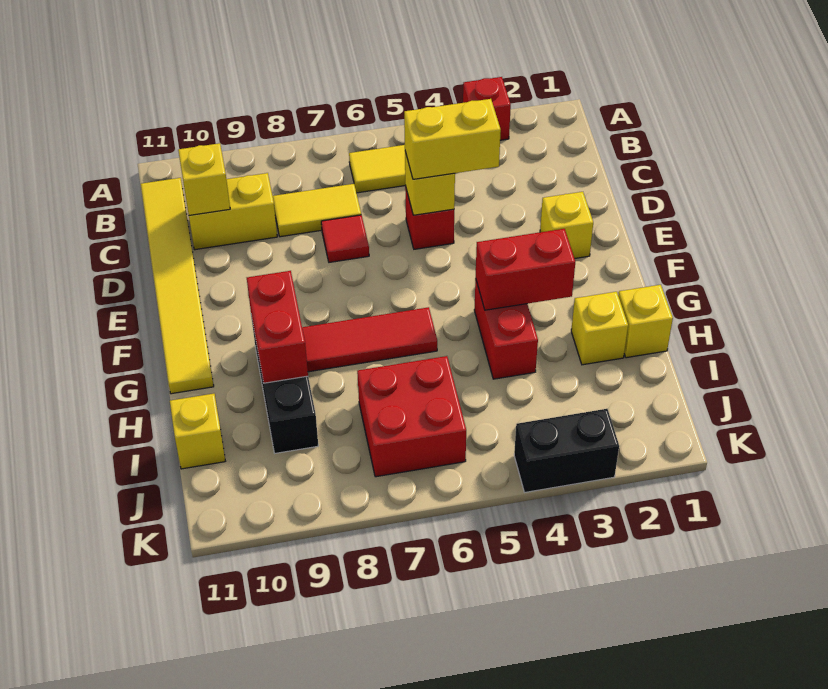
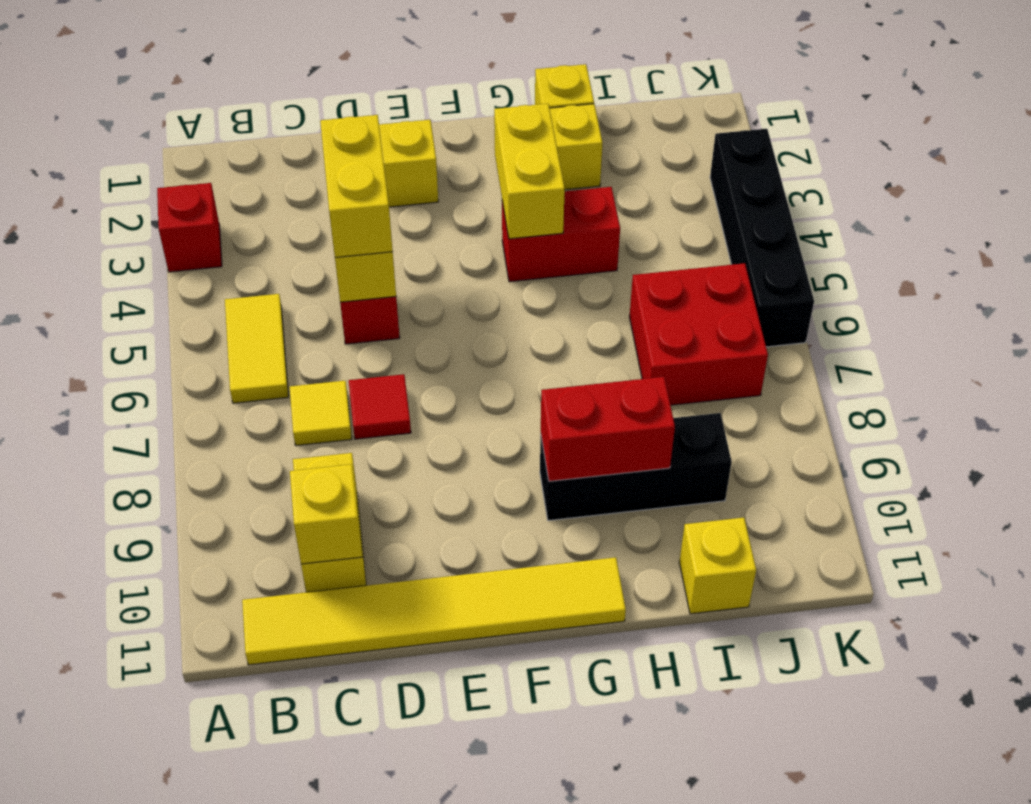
yellow tile C7:C8 level 1 -> yellow tile C7 level 1
red brick G3:G4 level 2 -> yellow brick G3:G4 level 2
red tile G6:G8 level 1 -> none
black brick K3:K4 level 1 -> black brick K3:K6 level 1

